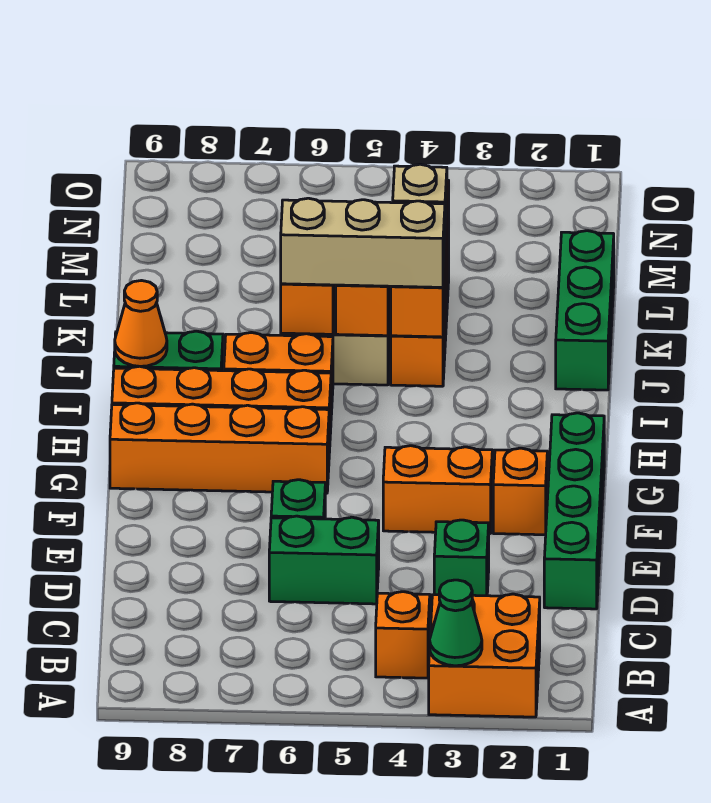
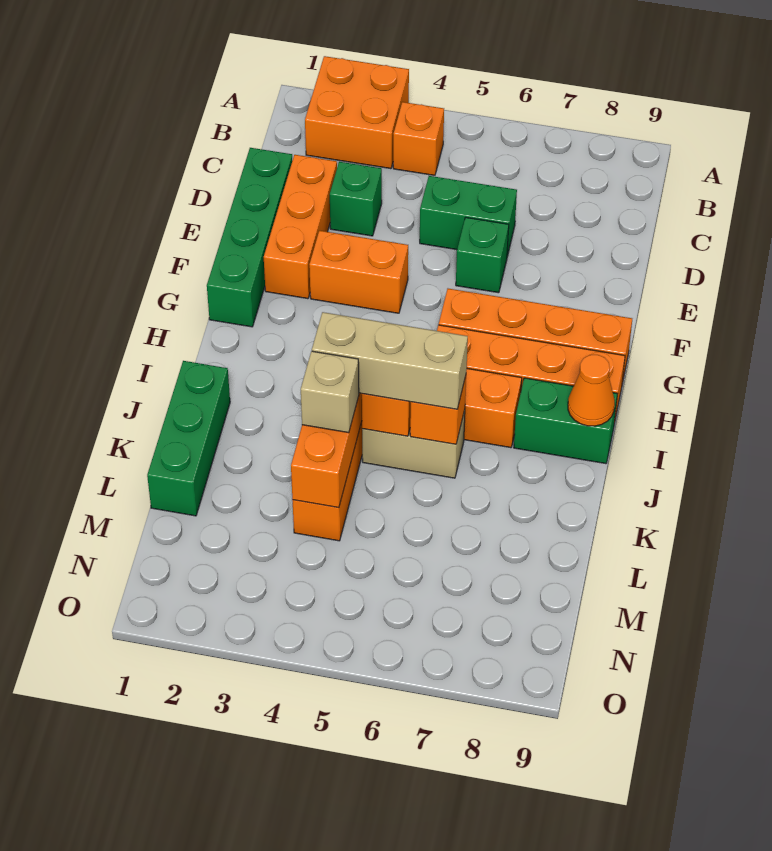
green cone A3 level 2 -> none
orange brick F2 level 1 -> orange brick D2:F2 level 1

